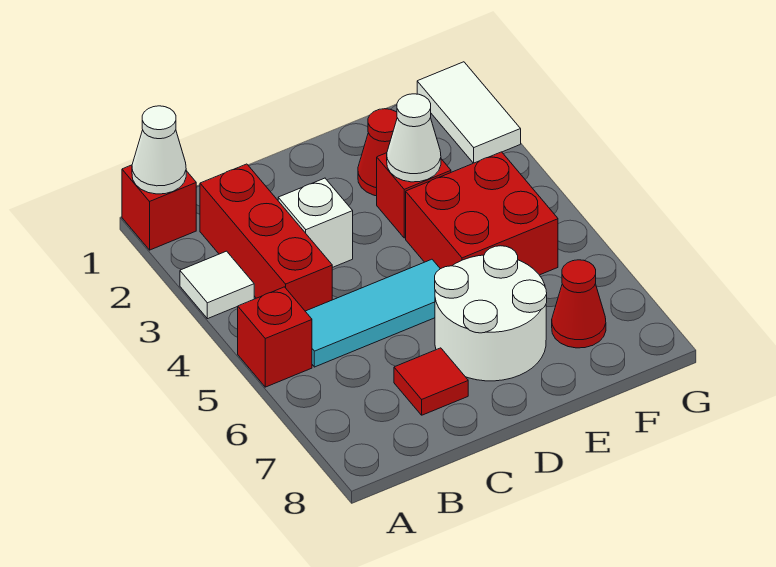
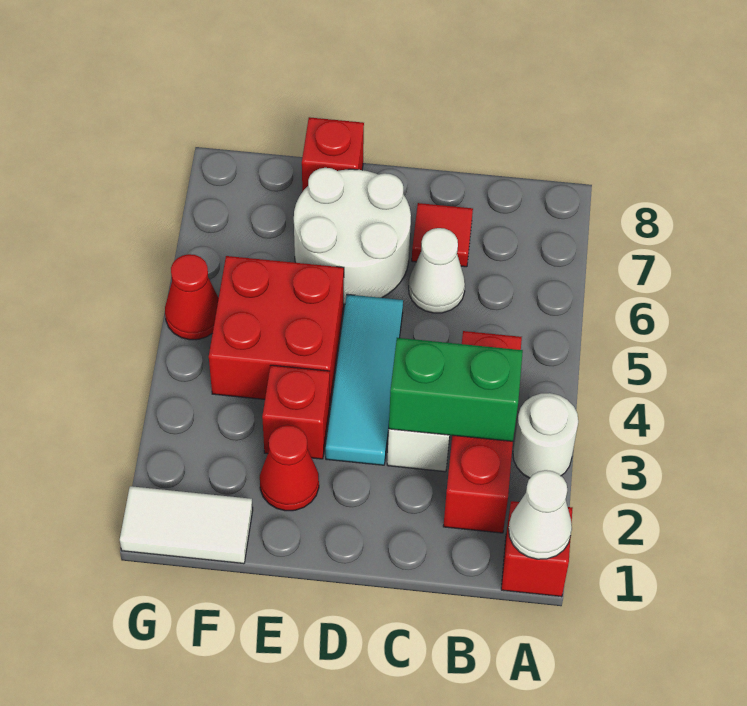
white tile A3 level 1 -> white round brick A3 level 1
red brick A5 level 1 -> red brick E8 level 1
none -> green brick B3:C3 level 2
cyan tile B5:D5 level 1 -> cyan tile D3:D5 level 1
white cone E3 level 2 -> white cone C6 level 1
red cone F7 level 1 -> red cone G5 level 1
white tile G1:G2 level 1 -> white tile F1:G1 level 1

